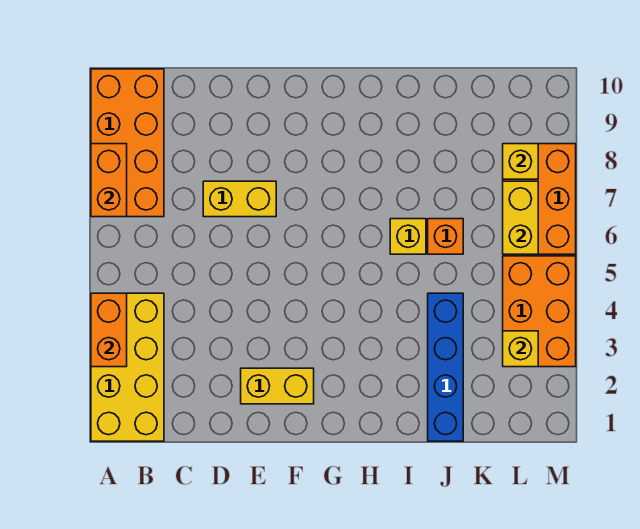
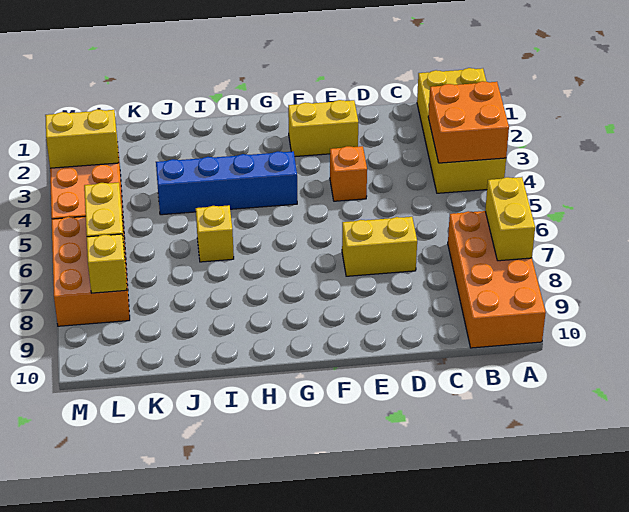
orange brick A3:A4 level 2 -> orange brick A3:B4 level 2
orange brick A7:A8 level 2 -> yellow brick A7:A8 level 2
blue brick J1:J4 level 1 -> blue brick G4:J4 level 1
orange brick J6 level 1 -> orange brick E4 level 1
yellow brick L3 level 2 -> yellow brick L3:M3 level 2

